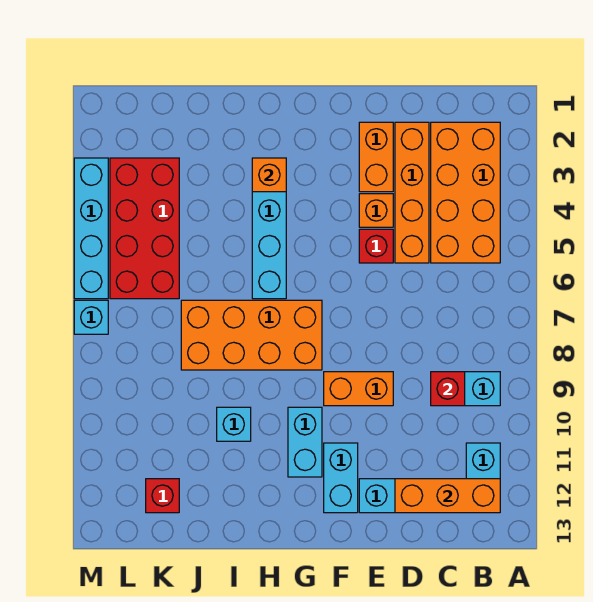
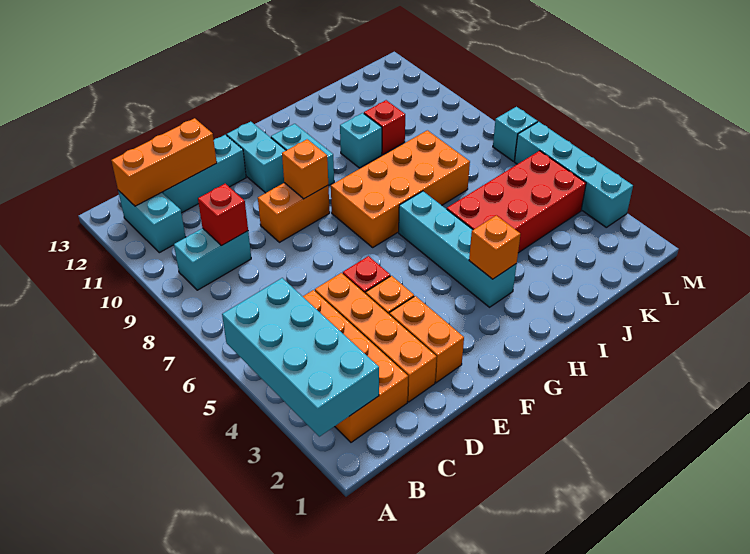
none -> cyan brick A2:B5 level 2
none -> orange brick F9 level 2
red brick K3:L6 level 1 -> red brick I4:L5 level 1
red brick K12 level 1 -> red brick J10 level 1

